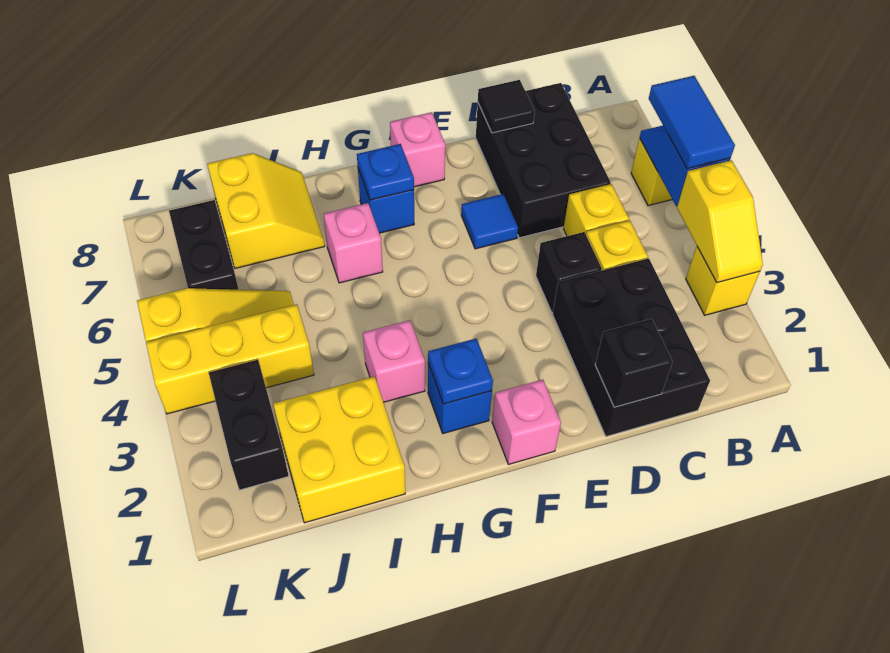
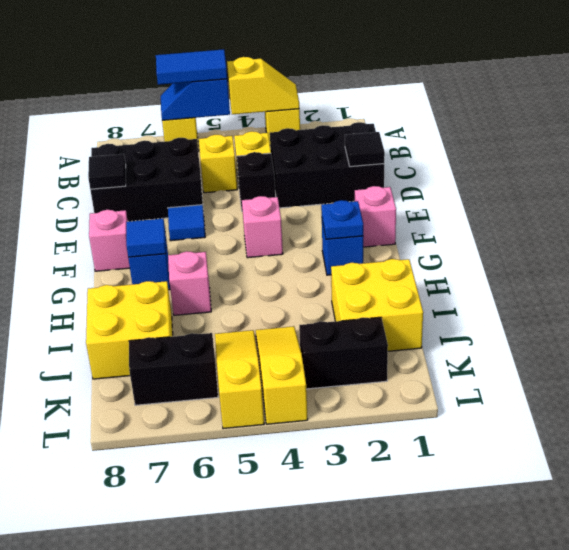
black brick D1 level 2 -> black tile D1 level 2
blue plate G7 level 2 -> blue tile G7 level 2
pink brick H3 level 1 -> pink brick F4 level 1
yellow slope I7:J8 level 1 top J -> yellow brick I7:J8 level 1
yellow brick J4:L4 level 1 -> yellow slope J4:L4 level 1 top L

